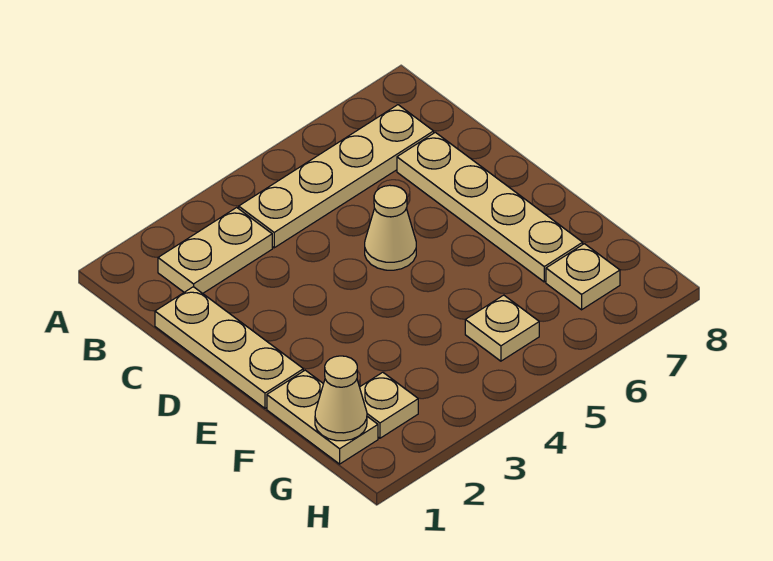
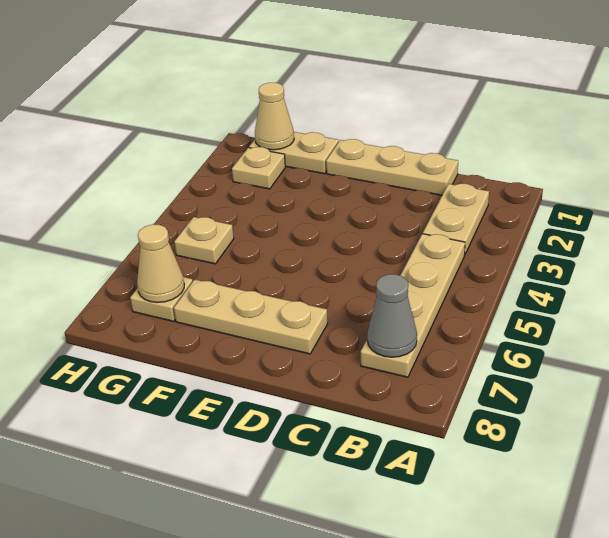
none -> grey cone B7 level 2
tan plate C7:F7 level 1 -> tan plate D7:F7 level 1
tan cone D5 level 1 -> tan cone G7 level 2

